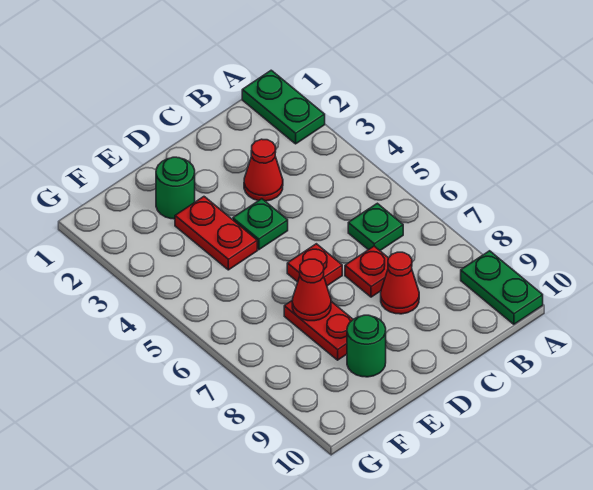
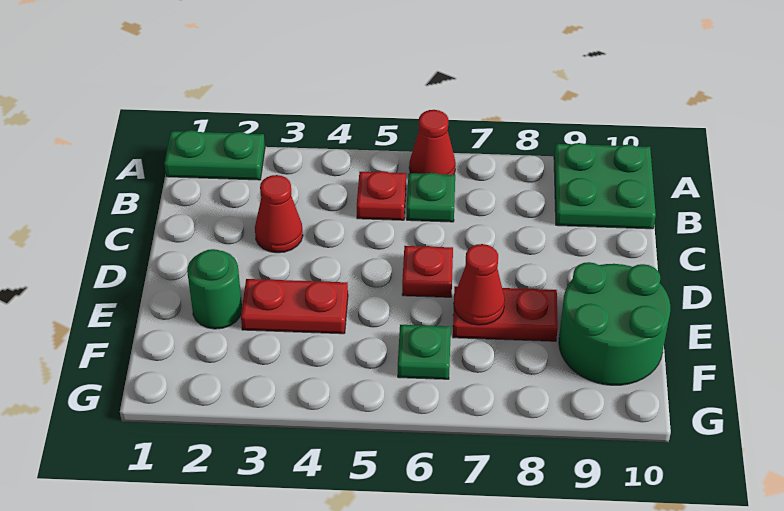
green plate A9:A10 level 1 -> green plate A9:B10 level 1
red plate C7 level 1 -> red plate B5 level 1
red cone C8 level 1 -> red cone A6 level 1
green plate D4 level 1 -> green plate F6 level 1
green round brick E9 level 1 -> green round brick E9:F10 level 1

